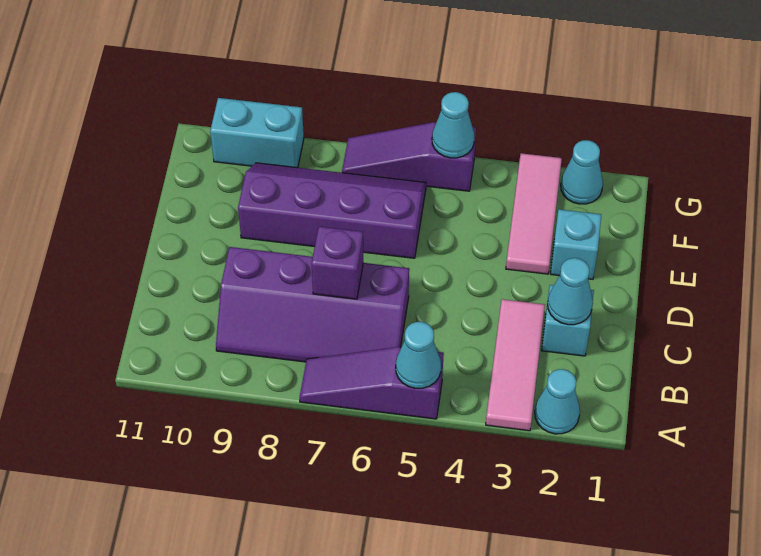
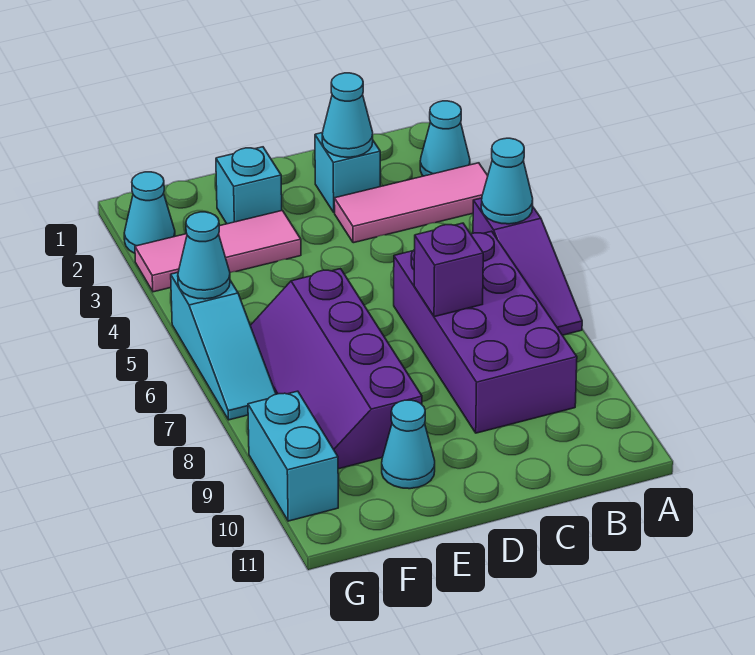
purple slope B6:C9 level 1 top C -> purple brick B6:C9 level 1
none -> cyan cone E10 level 1
purple slope G5:G7 level 1 top 5 -> cyan slope G5:G7 level 1 top 5

